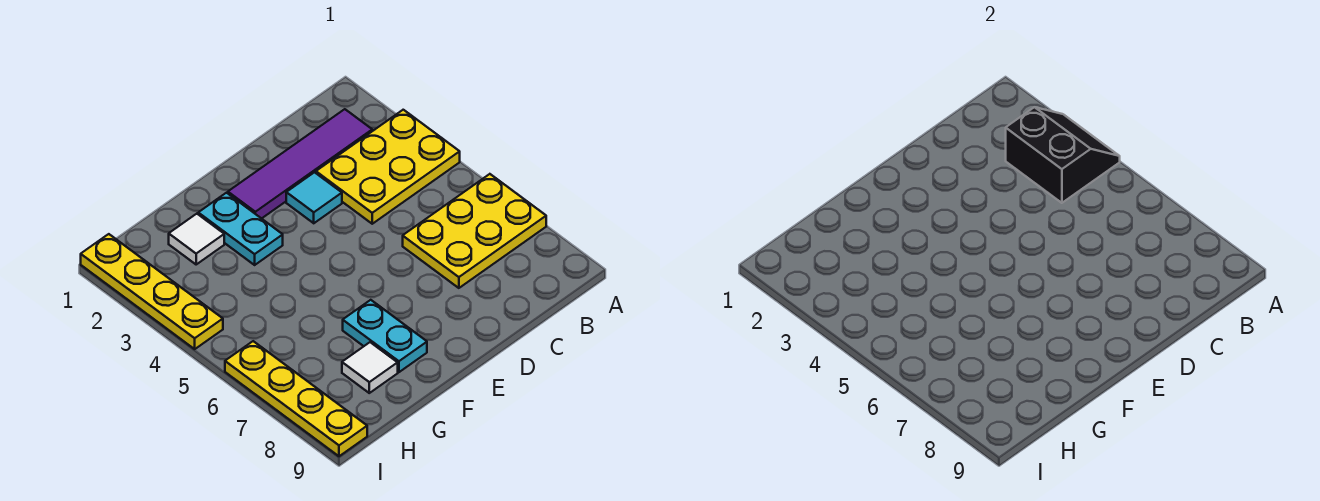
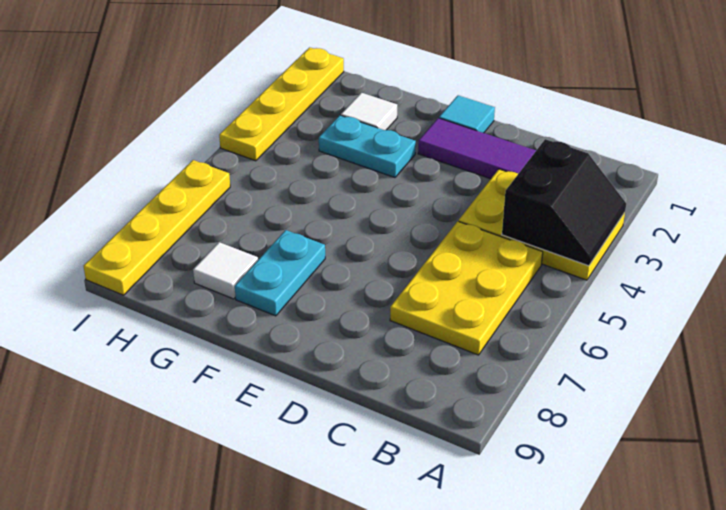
yellow plate A6:C7 level 1 -> yellow plate B5:C7 level 1
cyan tile D3 level 1 -> cyan tile E1 level 1
cyan plate F2:F3 level 1 -> cyan plate F3:G3 level 1

